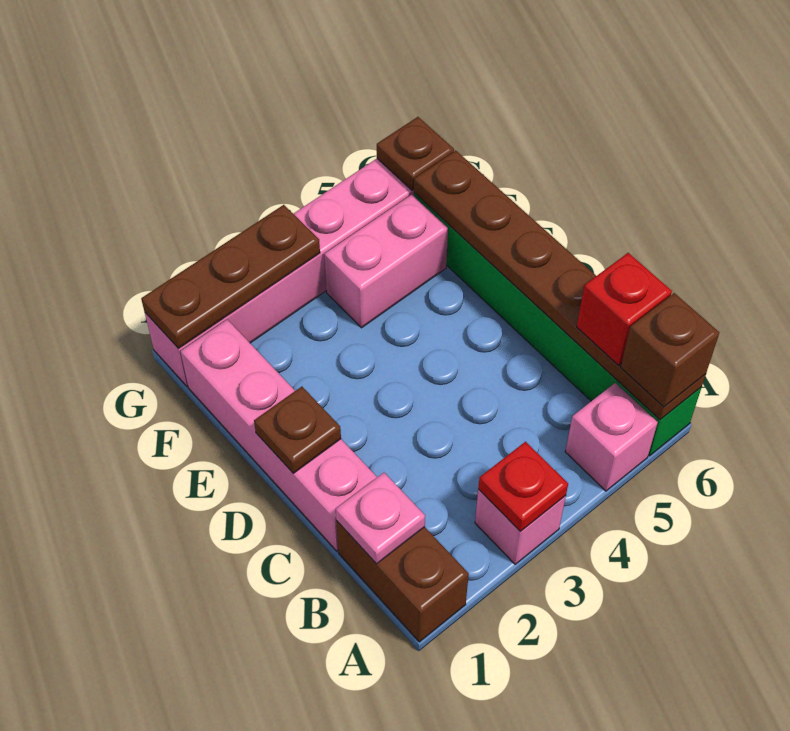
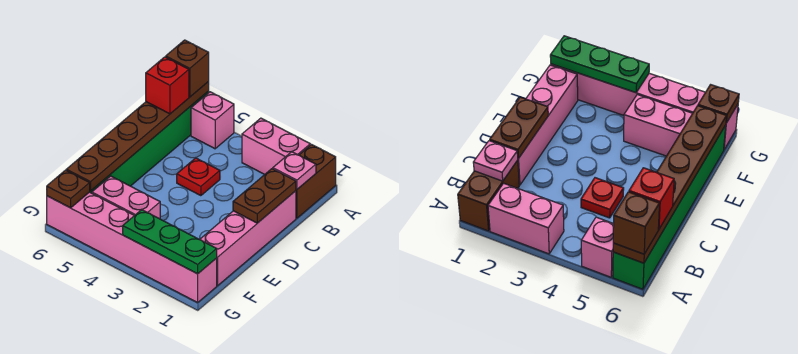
pink brick A3 level 1 -> pink brick A2:A3 level 1
red plate A3 level 2 -> red plate C4 level 1
brown plate D1 level 2 -> brown plate C1:D1 level 2
brown plate G1:G3 level 2 -> green plate G1:G3 level 2

